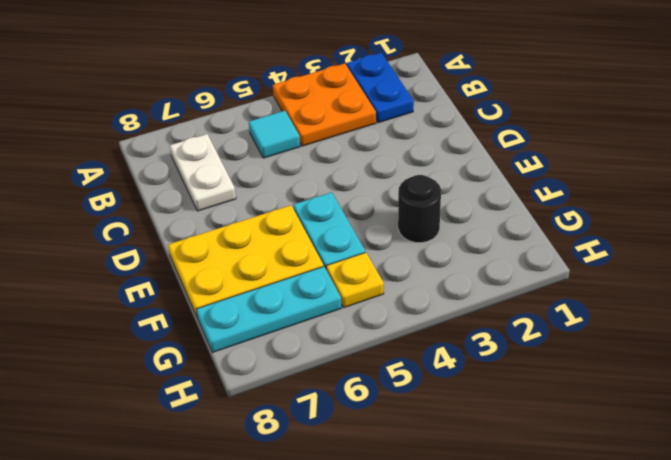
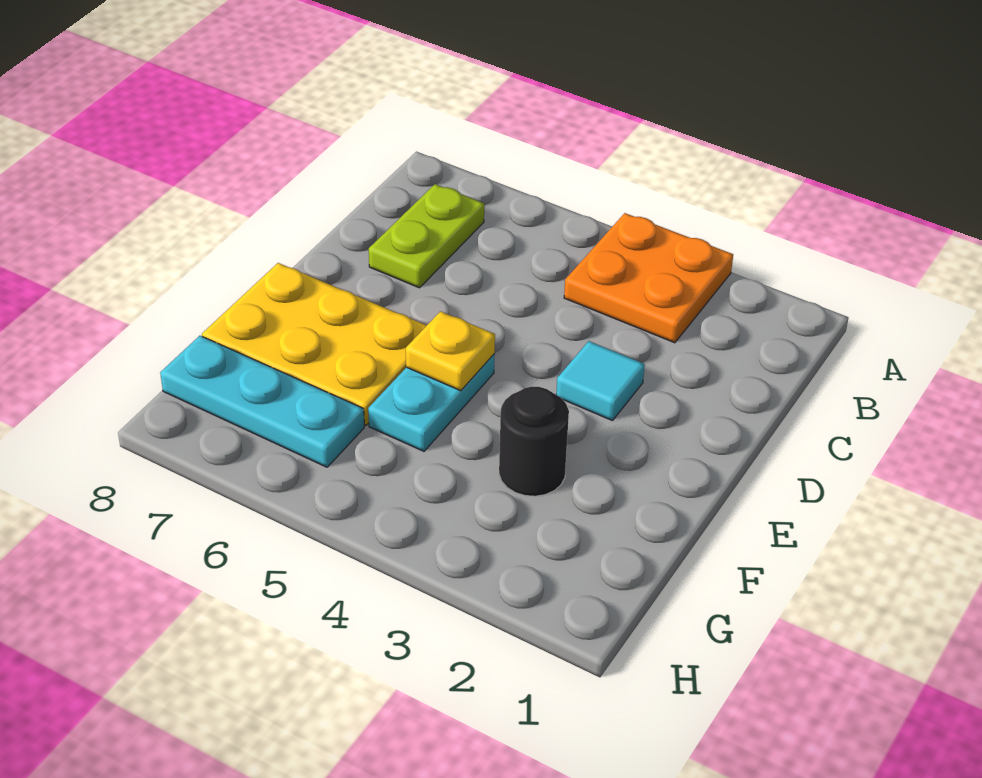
blue plate A2:B2 level 1 -> none
cyan tile B5 level 1 -> cyan tile D3 level 1
white plate B7:C7 level 1 -> lime plate B7:C7 level 1
yellow plate G5 level 1 -> yellow plate E5 level 2

